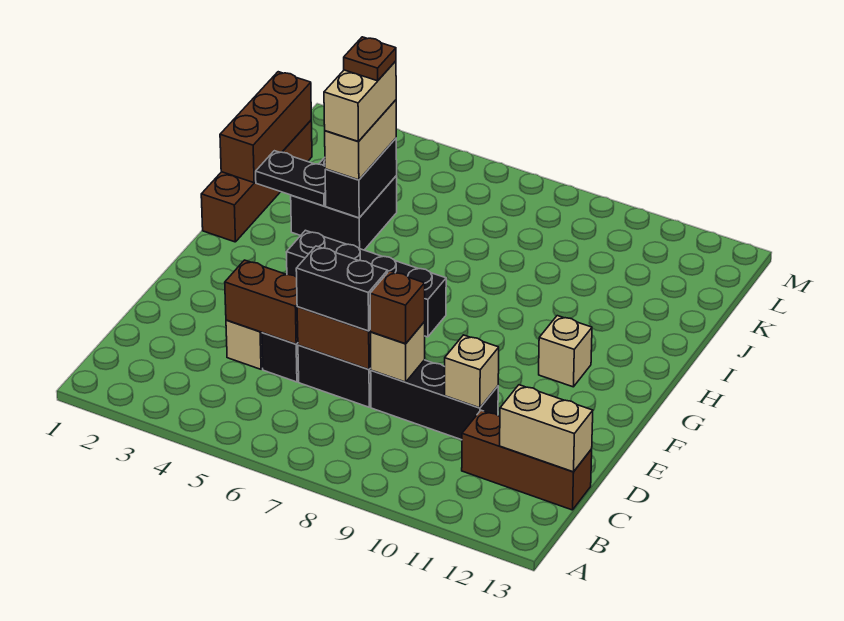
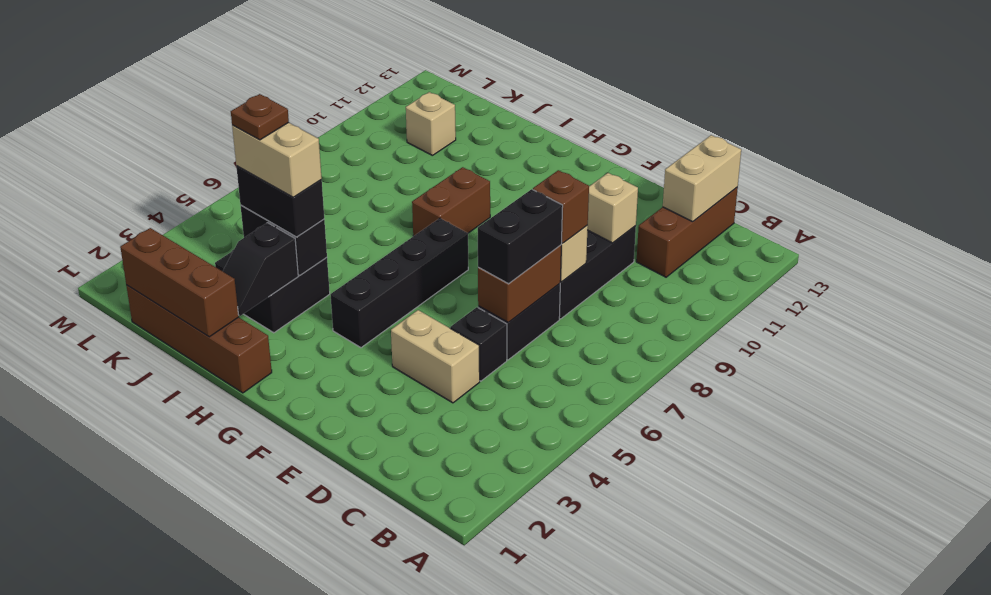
brown brick D4:D5 level 2 -> brown brick H8:H9 level 1
tan brick G11 level 1 -> tan brick K11 level 1
black plate I2:I3 level 2 -> black slope I2:I3 level 2 top 3
tan brick I4:J4 level 3 -> black brick I4:J4 level 3

